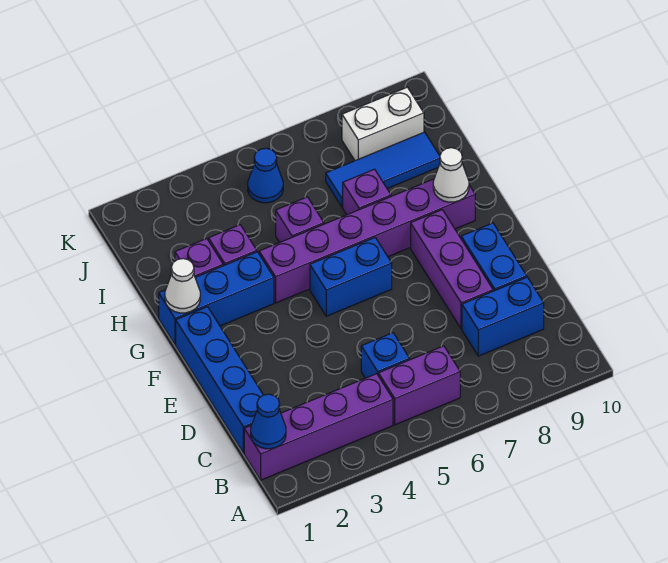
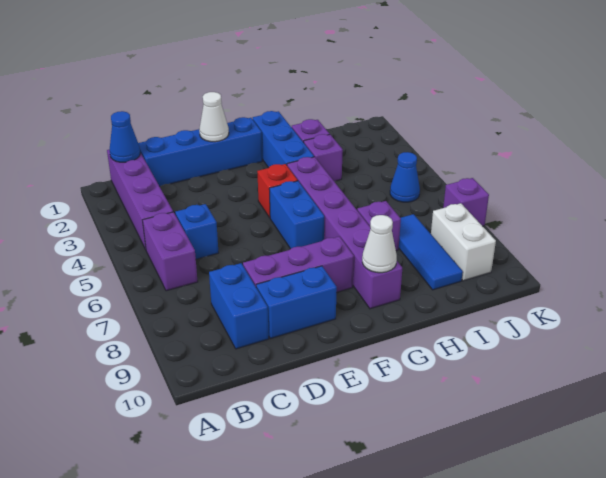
none -> red brick F4 level 1
white cone G1 level 2 -> white cone E1 level 2
purple brick H5 level 1 -> purple brick K7 level 1

